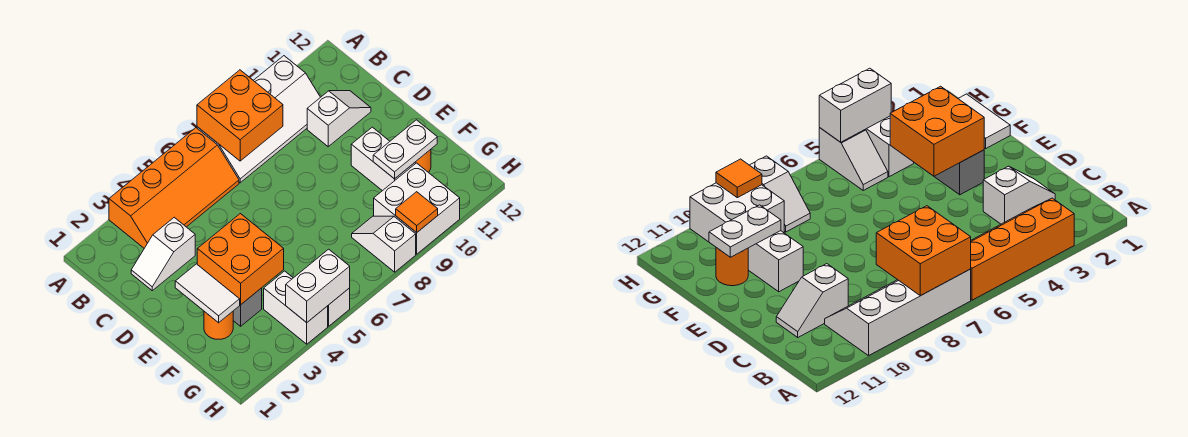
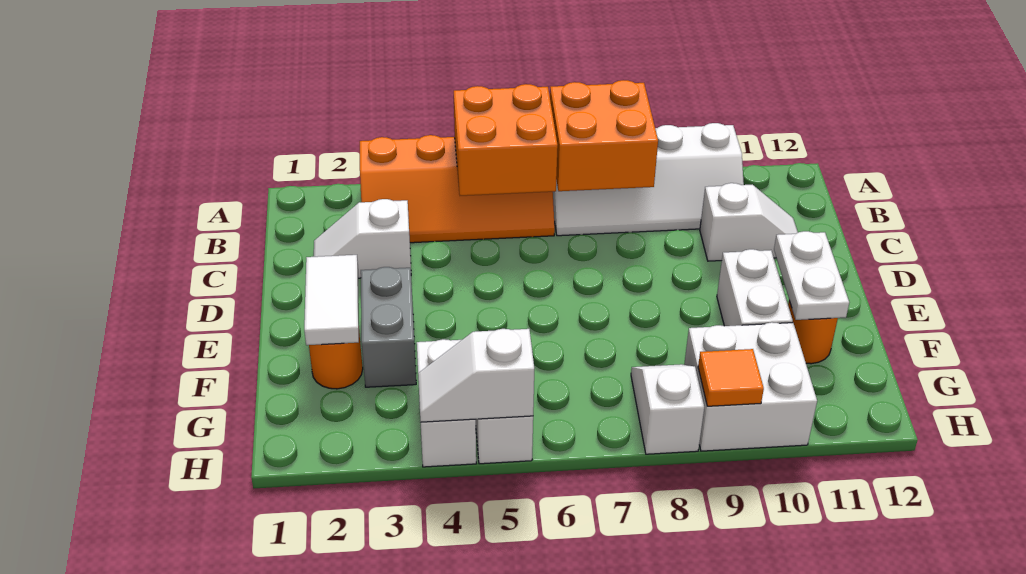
orange brick E3:F4 level 2 -> orange brick A5:B6 level 2
white plate F10:F11 level 2 -> white plate E11:F11 level 2
white brick H4:H5 level 2 -> white slope H4:H5 level 2 top 5

